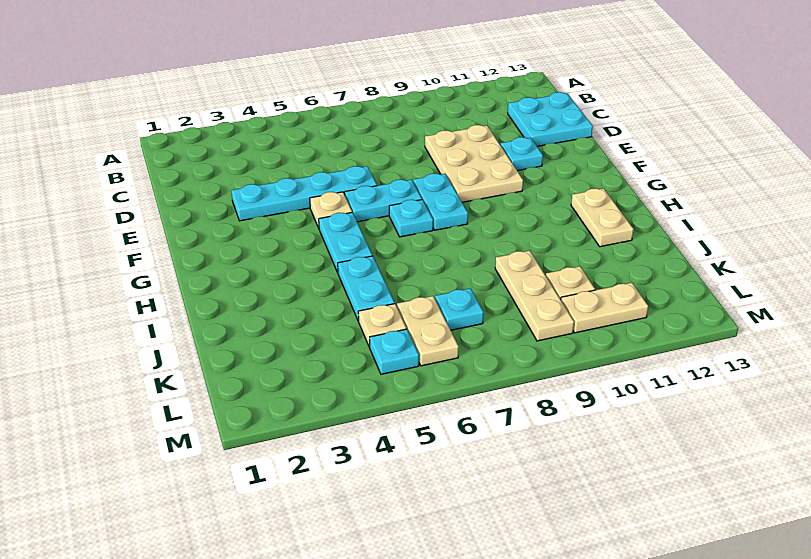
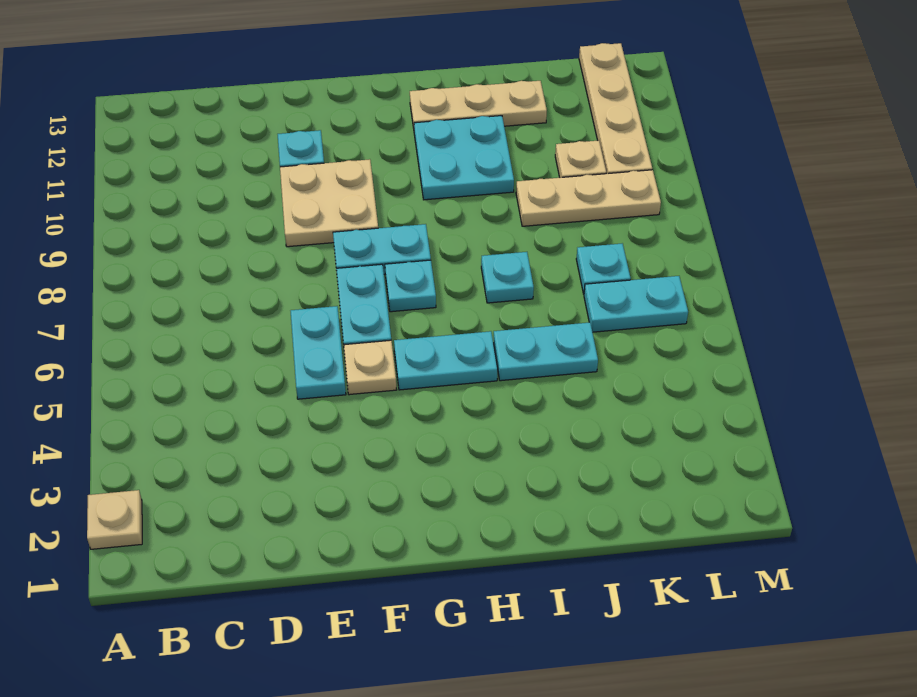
cyan plate C12:D13 level 1 -> cyan plate H10:I11 level 1
tan plate D9:F10 level 1 -> tan plate E9:F10 level 1
cyan plate E3:E6 level 1 -> cyan plate E5:E6 level 1
tan plate H12:I12 level 1 -> tan plate H12:J12 level 1
tan plate K5 level 1 -> tan plate A2 level 1
tan plate K6:L6 level 1 -> cyan plate K6:L6 level 1
cyan plate L5 level 1 -> cyan plate I7 level 1
tan plate L10:L11 level 1 -> tan plate L10:L13 level 1

